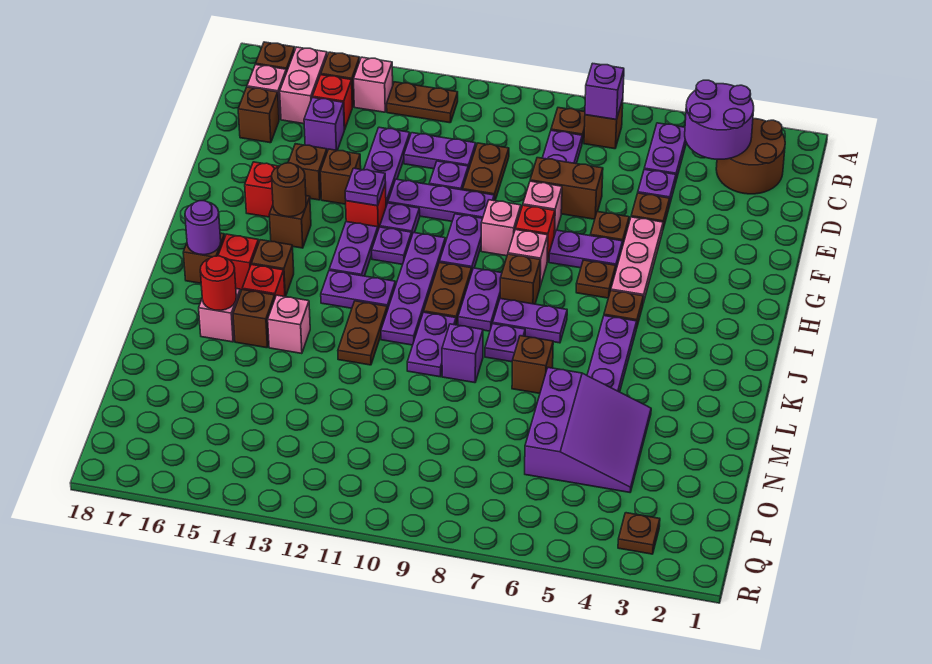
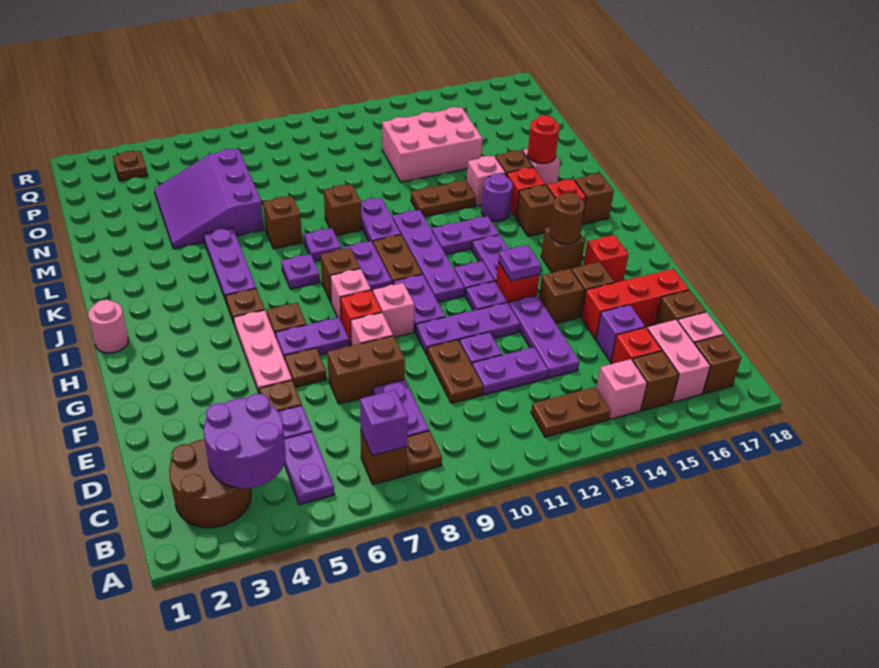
none -> red brick E15:E17 level 1
none -> pink round brick I1 level 1
purple plate J7:J8 level 1 -> purple plate J7 level 1
purple round brick J17 level 2 -> purple round brick K14 level 1
brown plate K12:L12 level 1 -> brown plate L12:L13 level 1
purple brick L9 level 1 -> brown brick L9 level 1
none -> pink brick N12:O14 level 1

